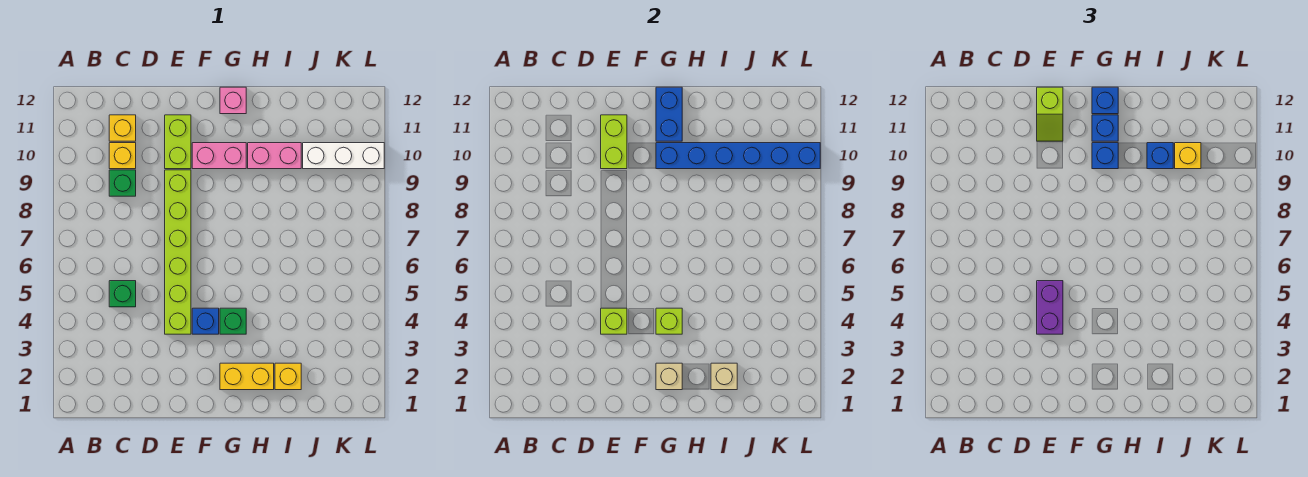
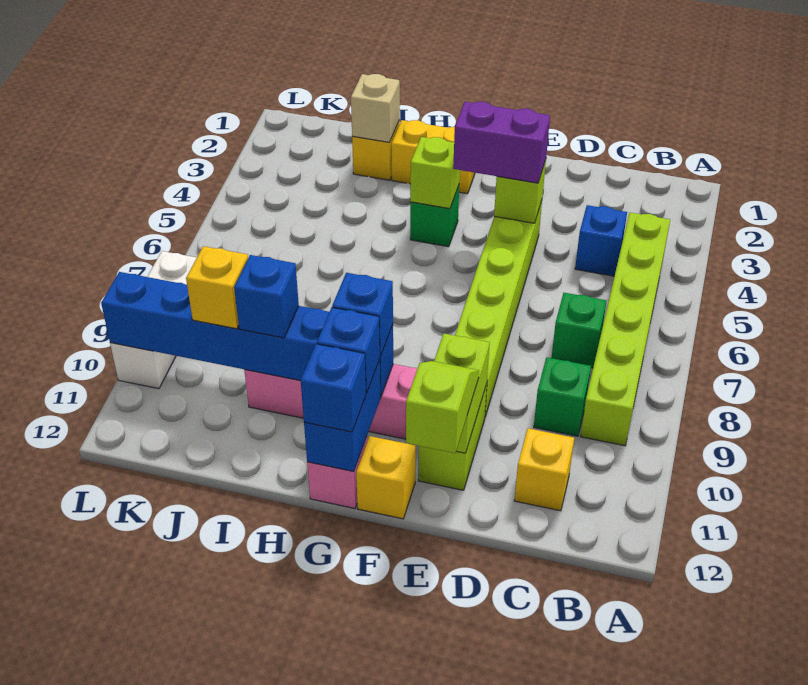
none -> lime brick B4:B9 level 1
green brick C5 level 1 -> green brick C7 level 1
yellow brick C10 level 1 -> yellow brick F12 level 1
purple brick E4:E5 level 3 -> purple brick E4:F4 level 3
blue brick F4 level 1 -> blue brick C4 level 1
tan brick G2 level 2 -> none
white brick J10:L10 level 1 -> white brick L8:L10 level 1

